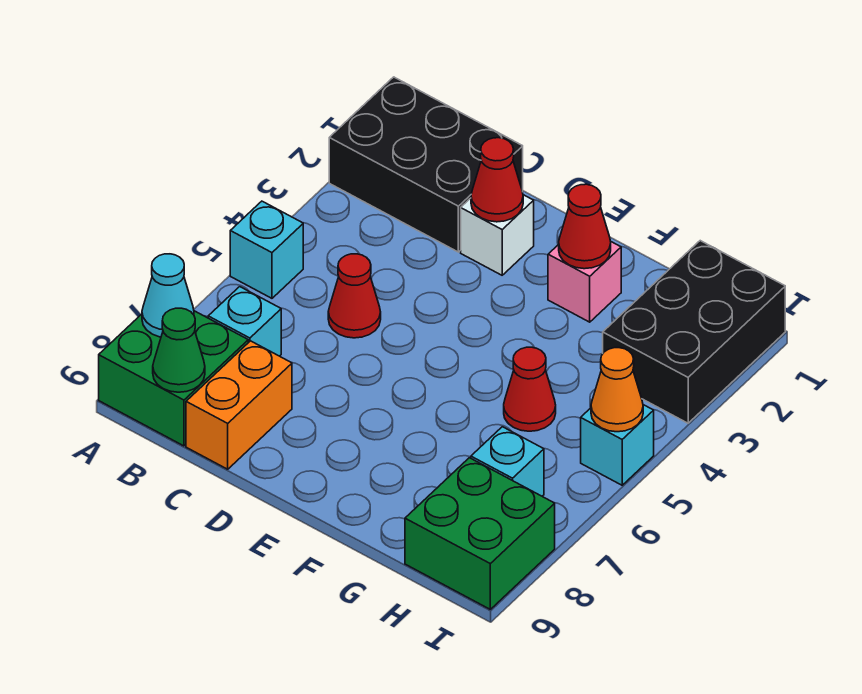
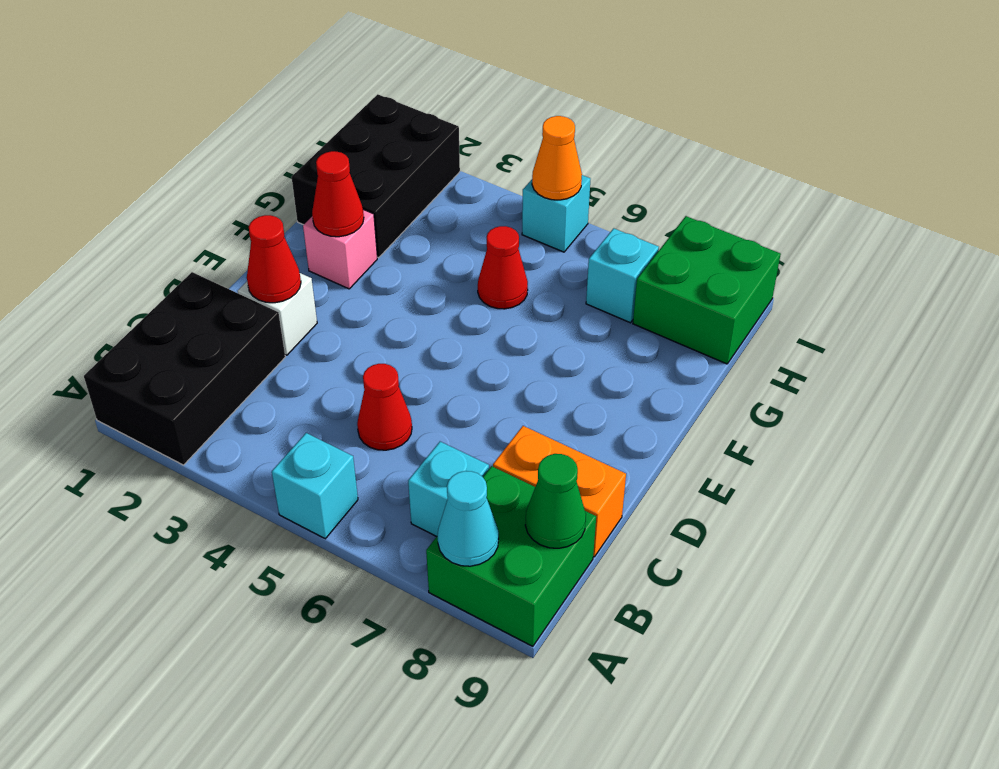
black brick H1:I3 level 1 -> black brick G1:I2 level 1

